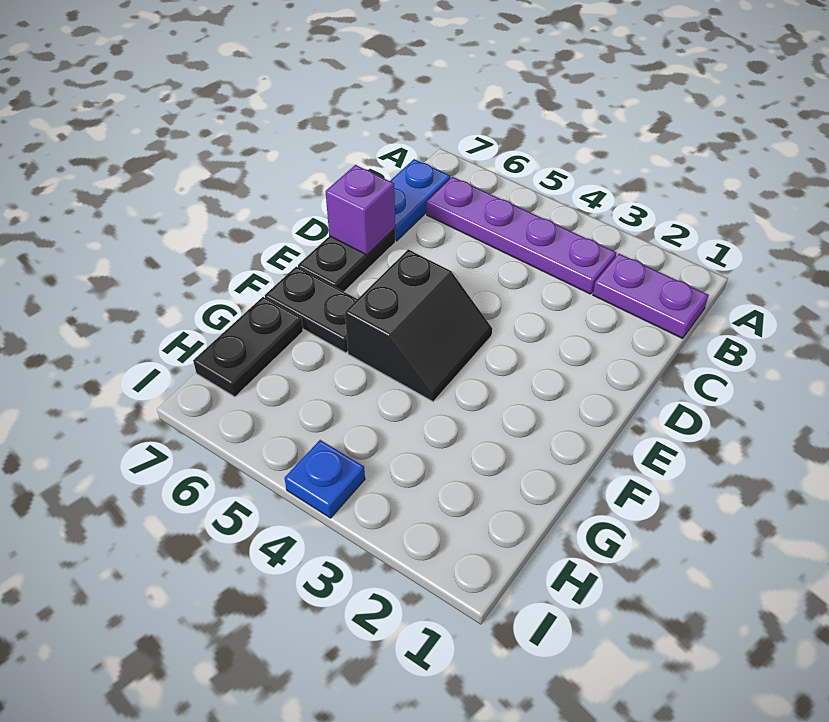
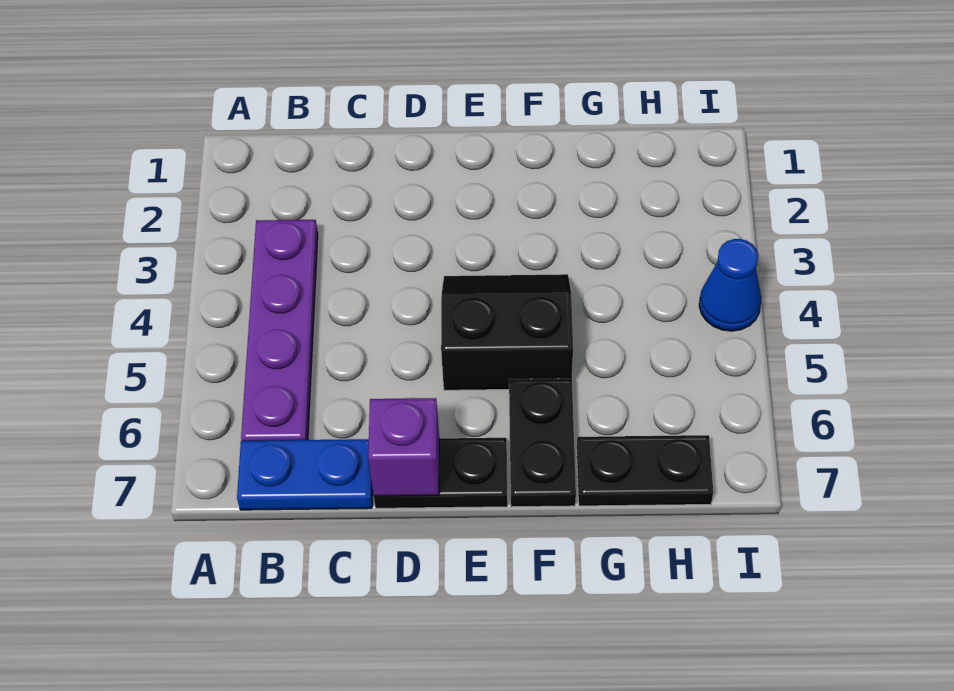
purple plate B1:B2 level 1 -> none
blue plate I4 level 1 -> blue cone I4 level 1

